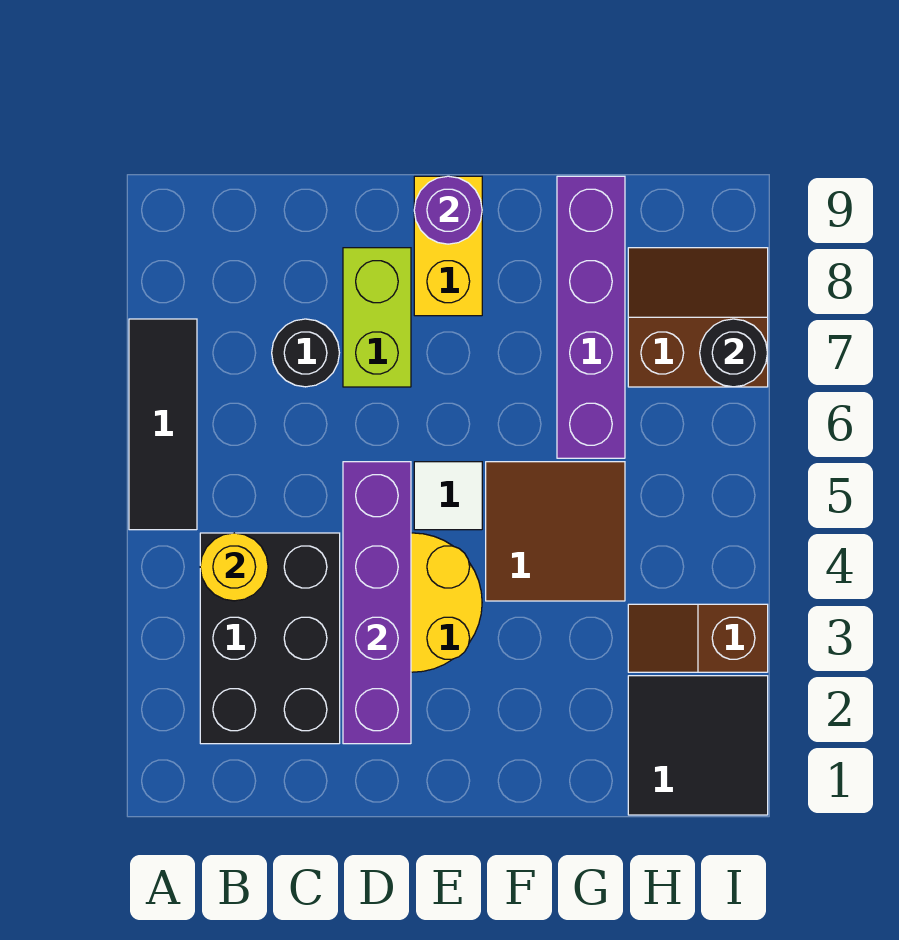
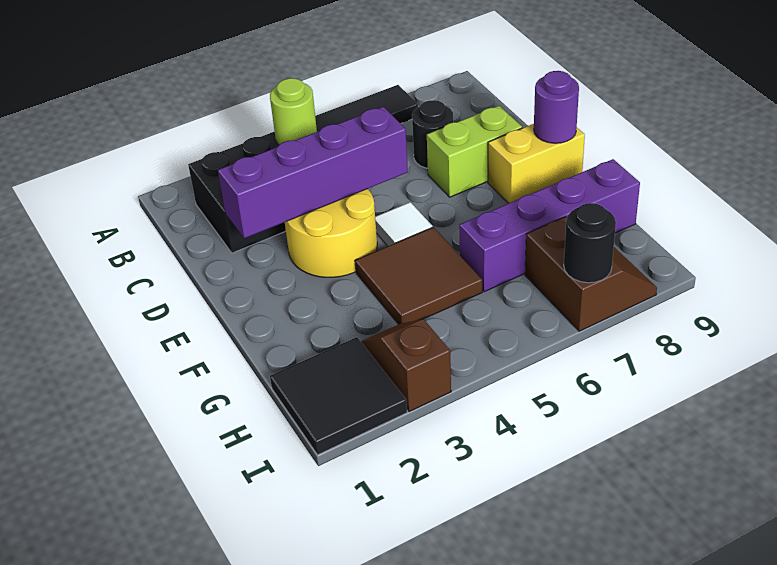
yellow round brick B4 level 2 -> lime round brick B4 level 2

